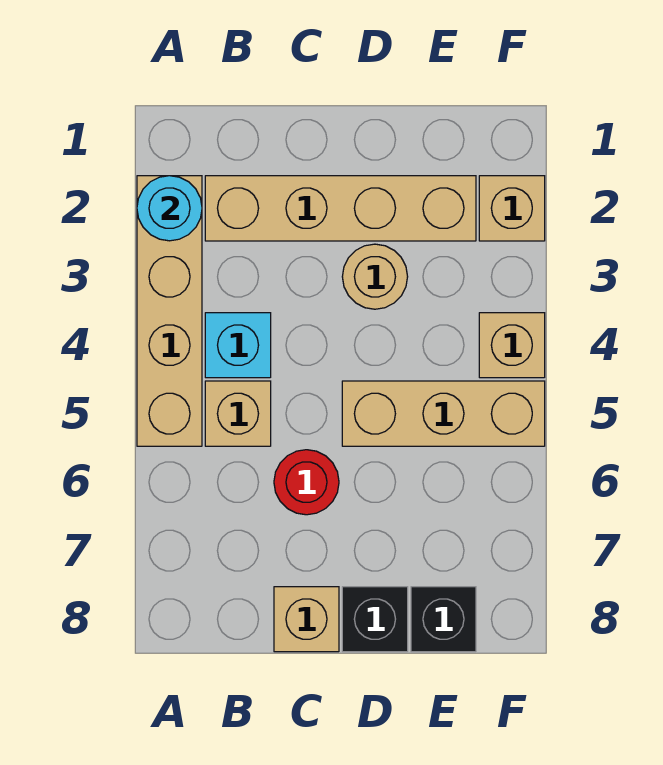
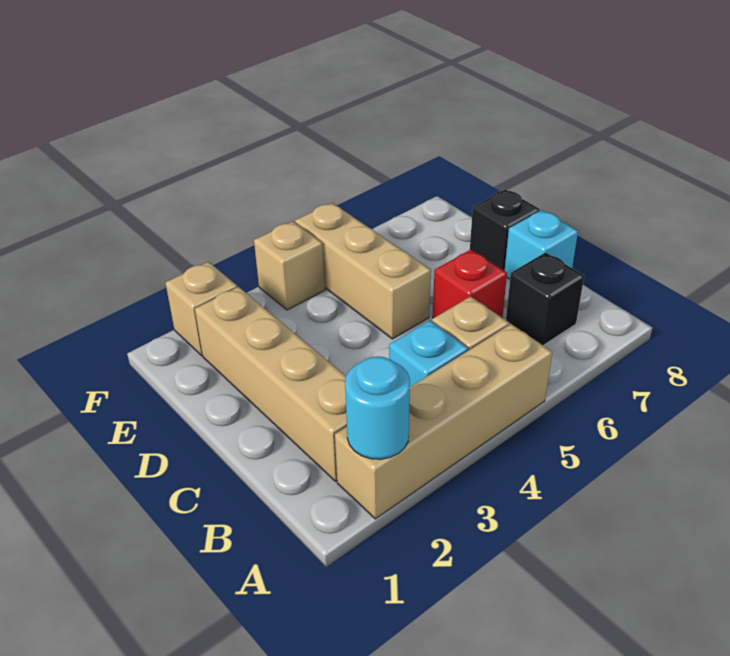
red round brick C6 level 1 -> red brick C6 level 1
tan brick C8 level 1 -> cyan brick C8 level 1
tan round brick D3 level 1 -> none
black brick E8 level 1 -> black brick B7 level 1

